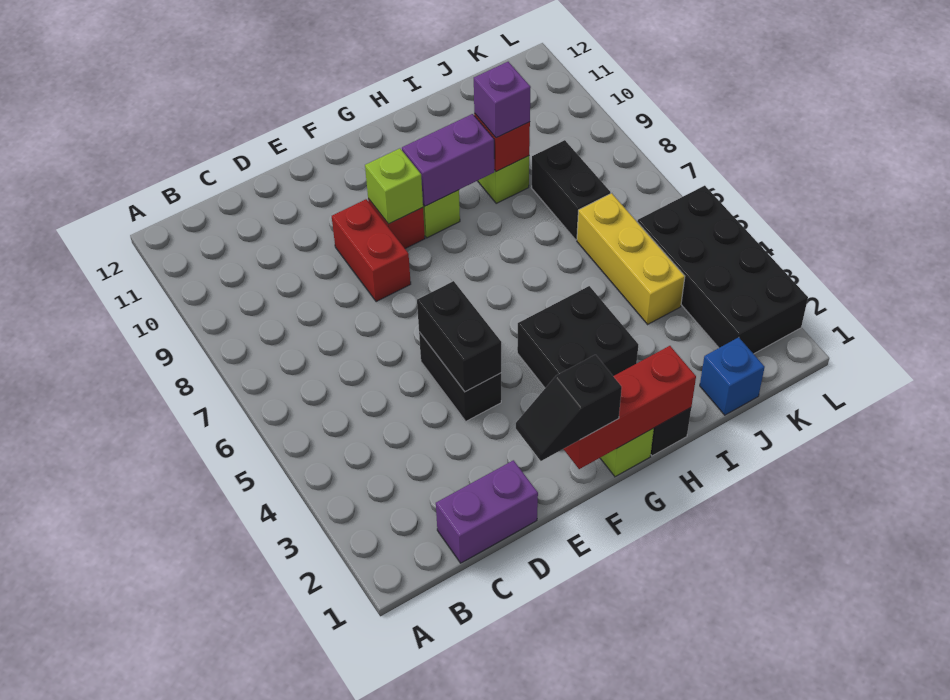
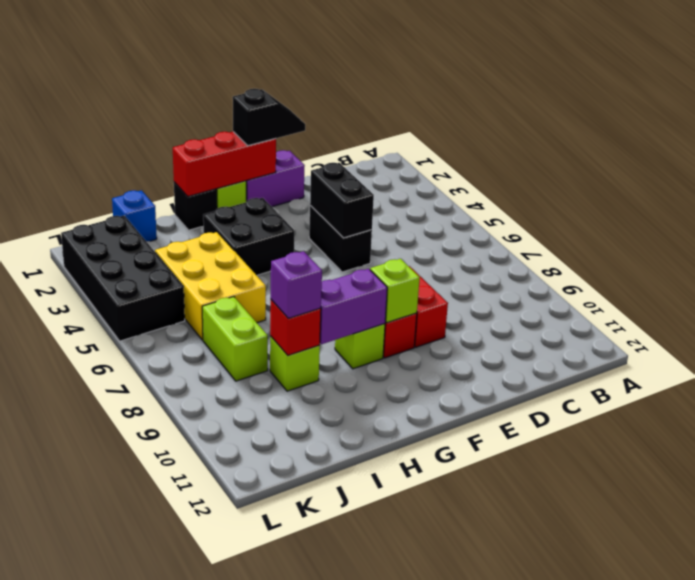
purple brick C1:D1 level 1 -> purple brick E1:F1 level 1
yellow brick J4:J6 level 1 -> yellow brick I4:J6 level 1
black brick J7:J8 level 1 -> lime brick J7:J8 level 1

